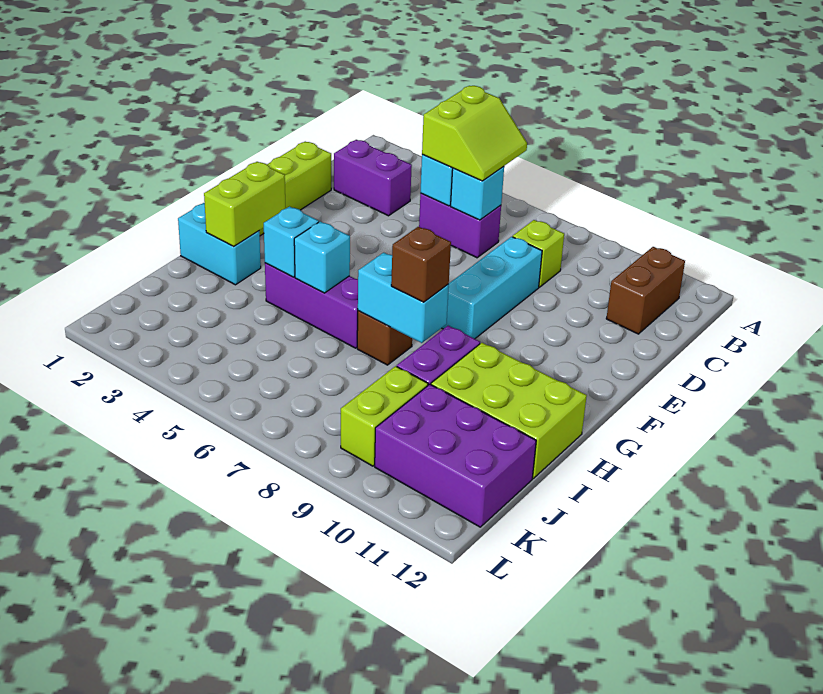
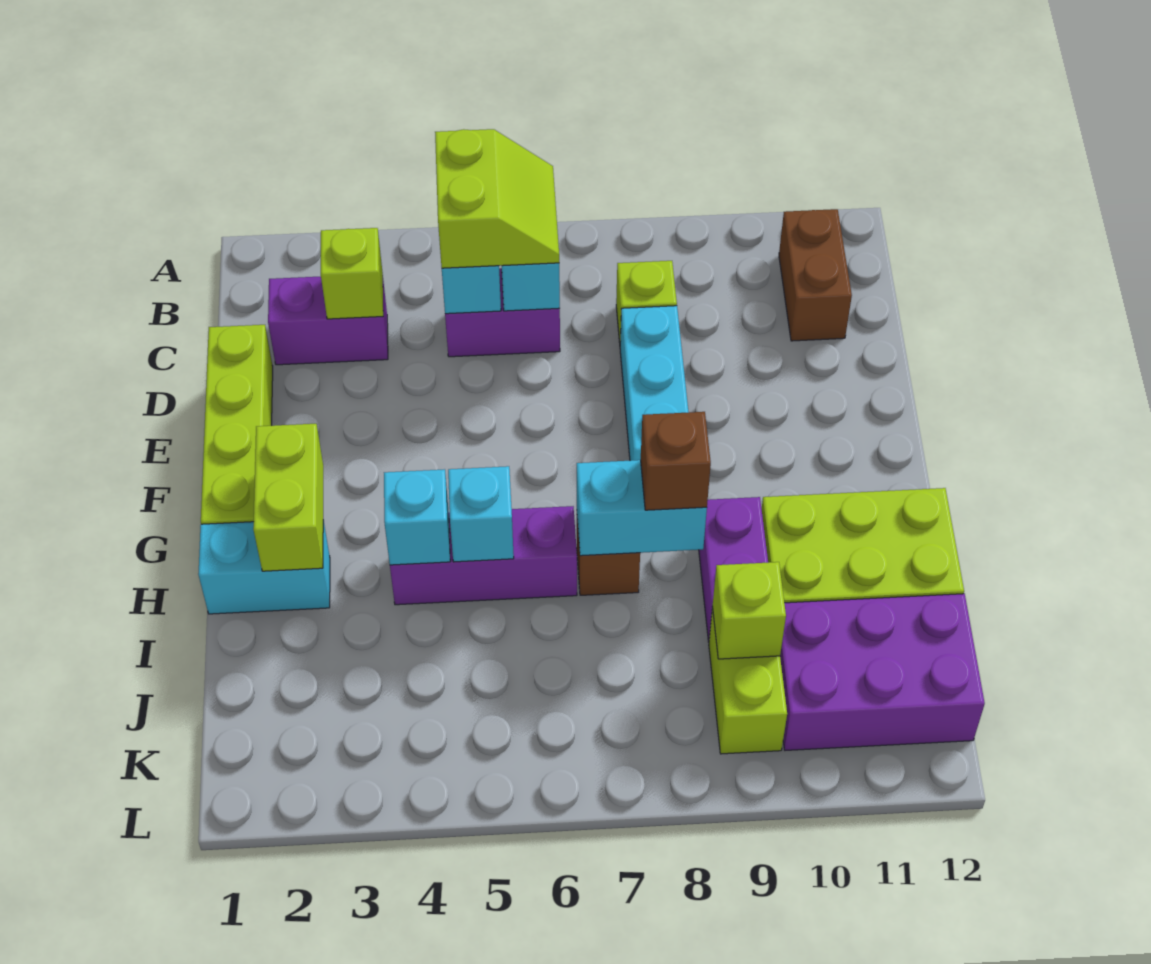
none -> lime brick C3 level 2
none -> lime brick J9 level 2

